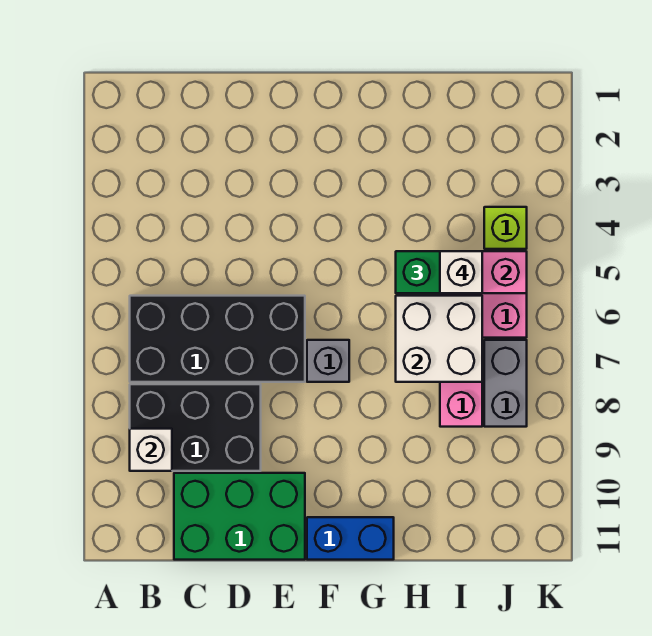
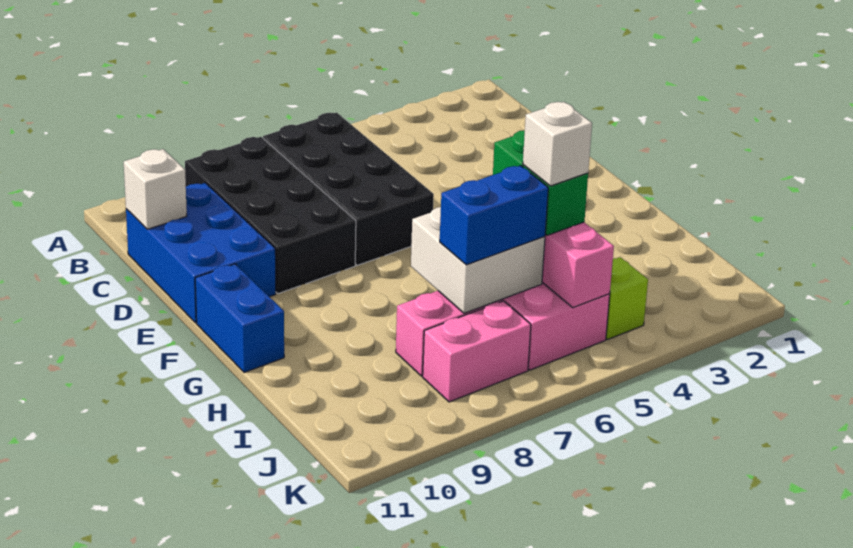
black brick B8:D9 level 1 -> black brick B8:E9 level 1
white brick B9 level 2 -> white brick C11 level 2
green brick C10:E11 level 1 -> blue brick C10:E11 level 1
grey brick F7 level 1 -> none
none -> blue brick I6:I7 level 3
grey brick J7:J8 level 1 -> pink brick J7:J8 level 1

